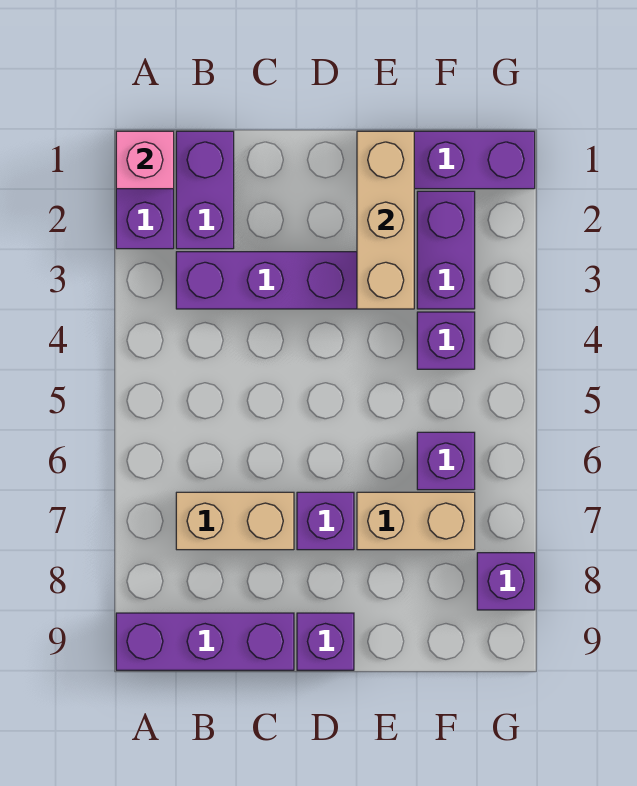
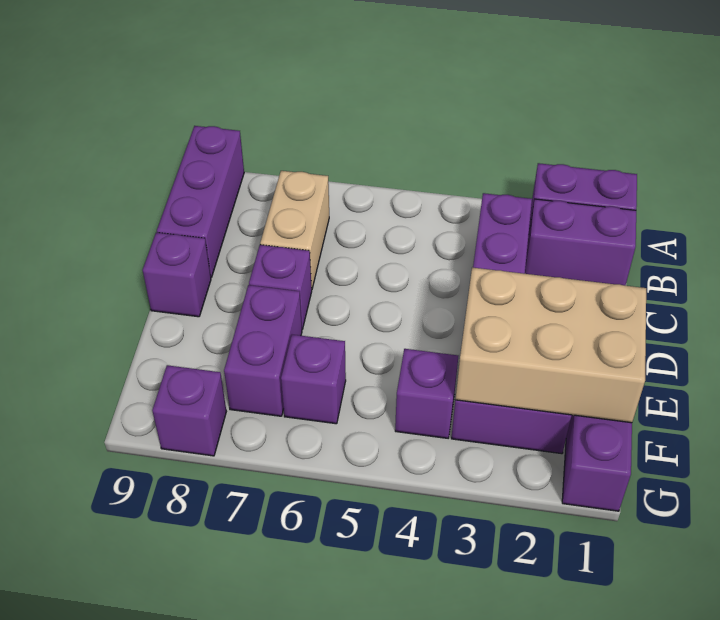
pink brick A1 level 2 -> none
tan brick E1:E3 level 2 -> tan brick E1:F3 level 2
tan brick E7:F7 level 1 -> purple brick E7:F7 level 1

